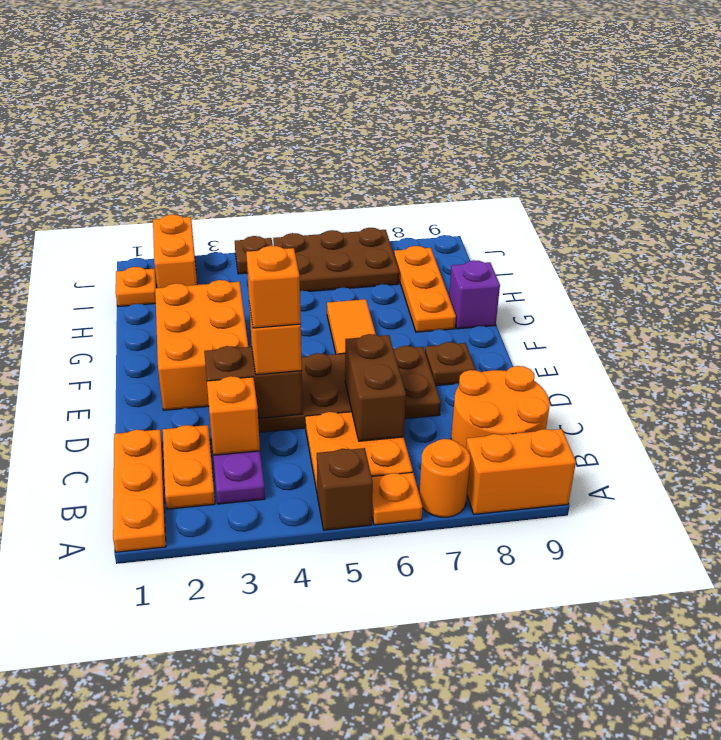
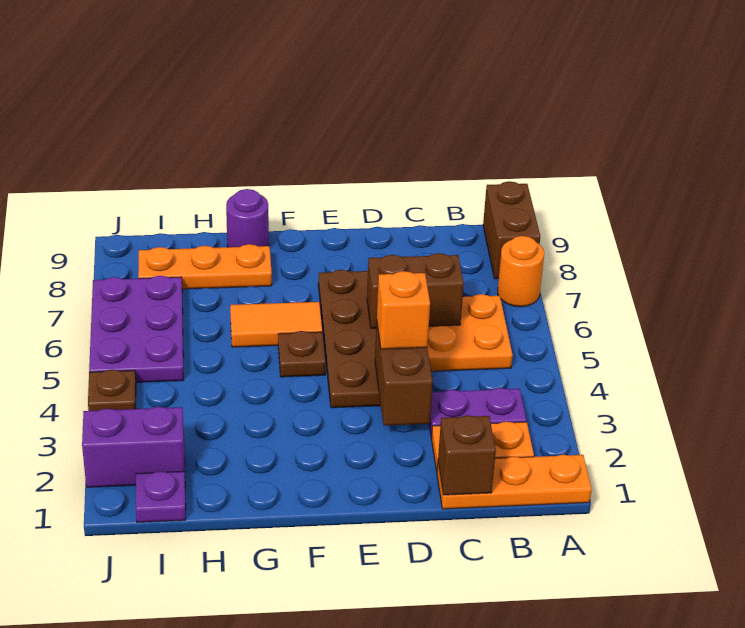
brown brick A5 level 1 -> brown brick C1 level 2
orange plate A6 level 1 -> none
orange brick A8:A9 level 1 -> brown brick A8:A9 level 1
orange round brick B8:C9 level 1 -> none
orange brick C3 level 2 -> none
orange brick D4 level 4 -> none
orange brick E2:G3 level 1 -> none
brown plate E8 level 1 -> brown plate F5 level 1
purple brick G9 level 1 -> purple round brick G9 level 1
orange plate I1 level 1 -> purple plate I1 level 1
orange brick I2:J2 level 1 -> purple brick I2:J2 level 1
brown plate I5:J7 level 1 -> purple plate I5:J7 level 1

